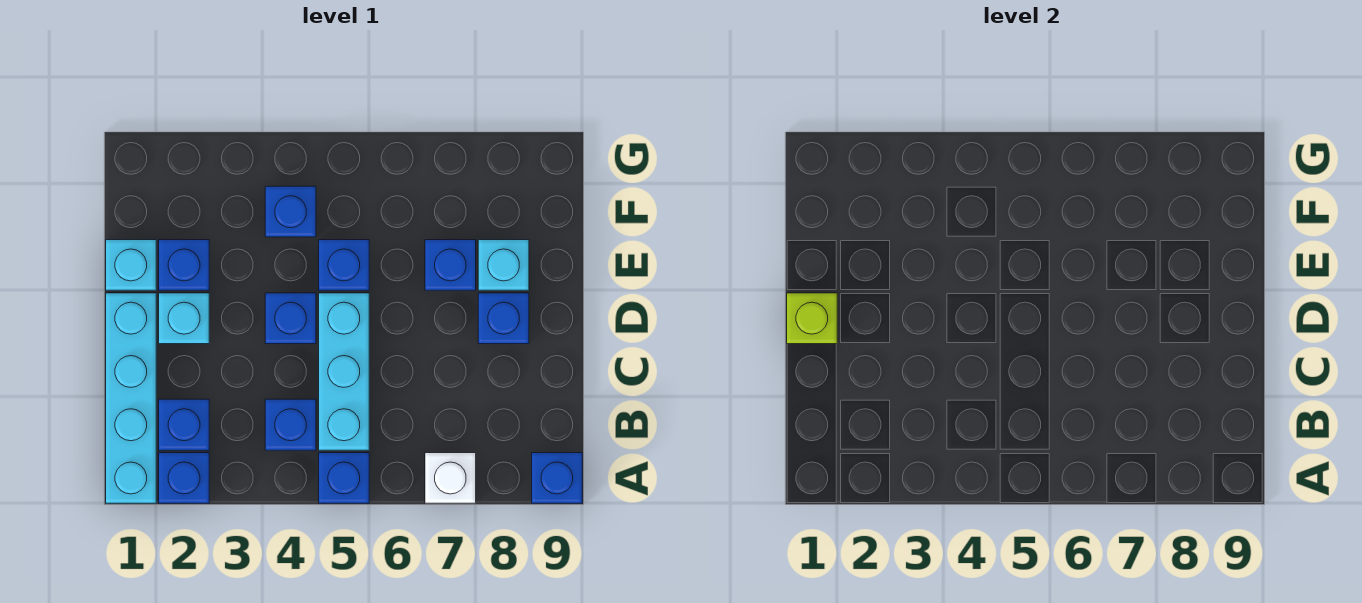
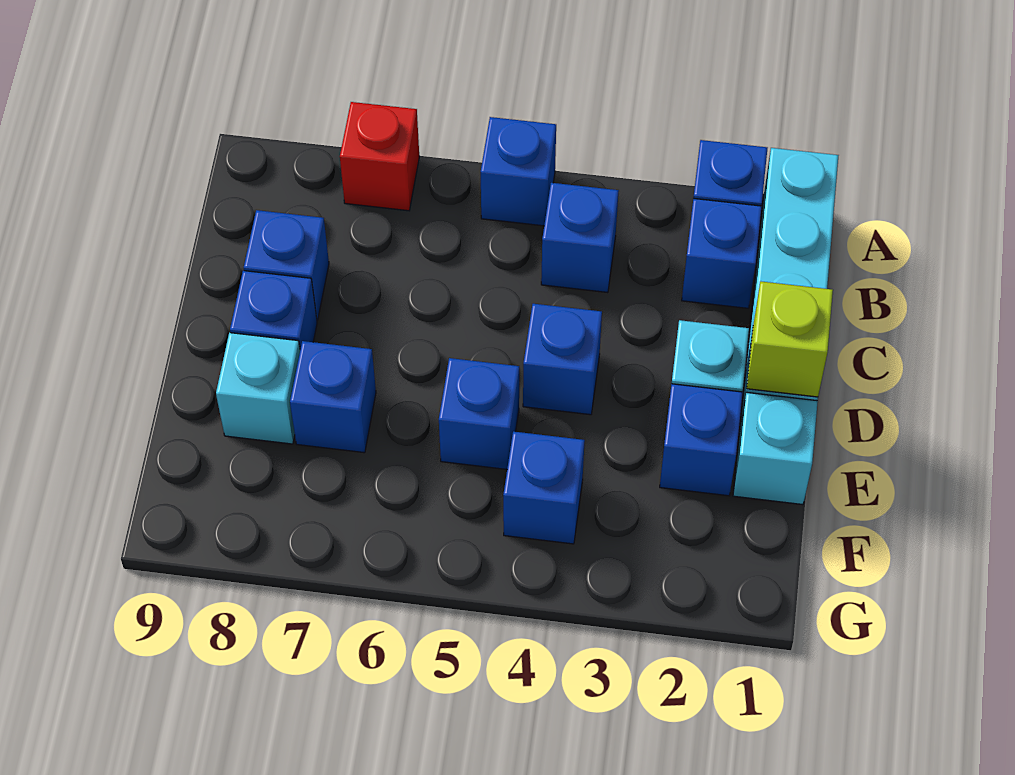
white brick A7 level 1 -> red brick A7 level 1
blue brick A9 level 1 -> blue brick C8 level 1
cyan brick B5:D5 level 1 -> none

